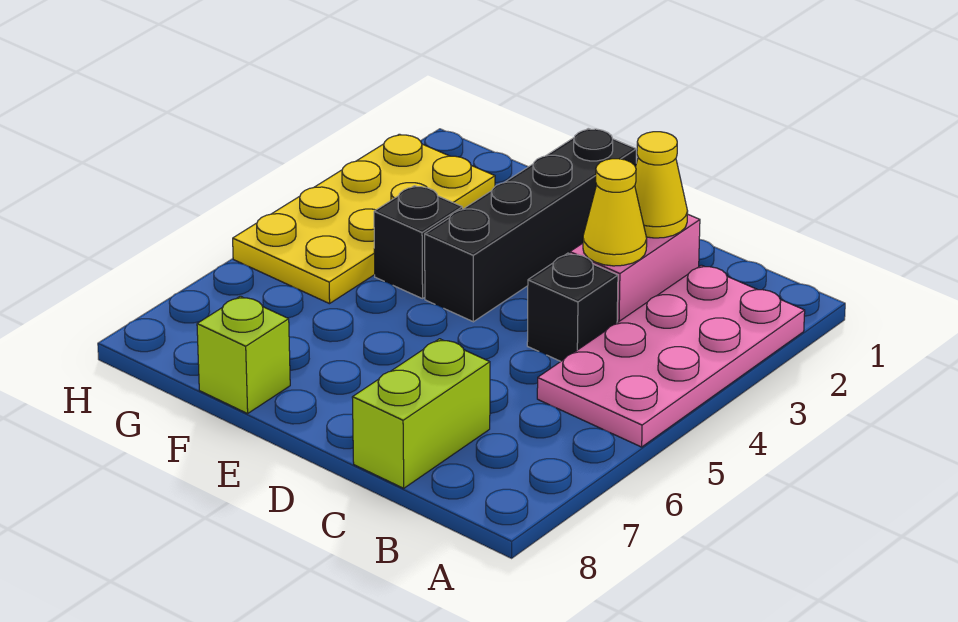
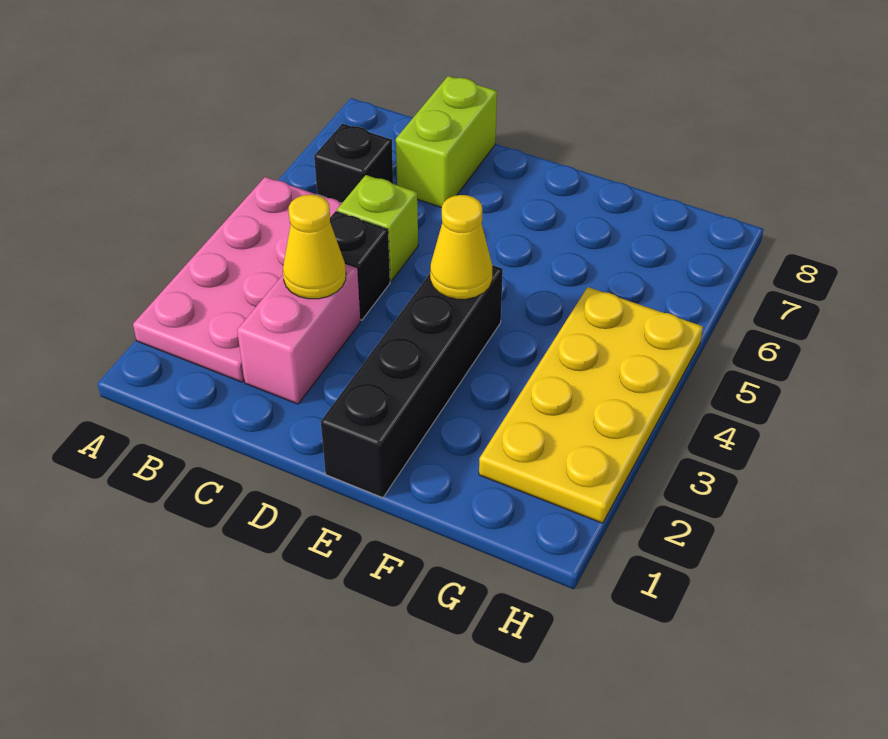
yellow cone C2 level 2 -> yellow cone E4 level 2
black brick F4 level 1 -> black brick B6 level 1
lime brick F8 level 1 -> lime brick C5 level 1

